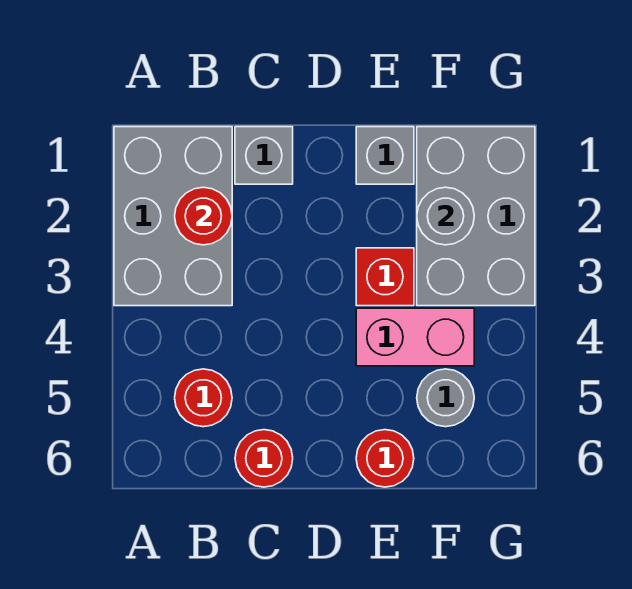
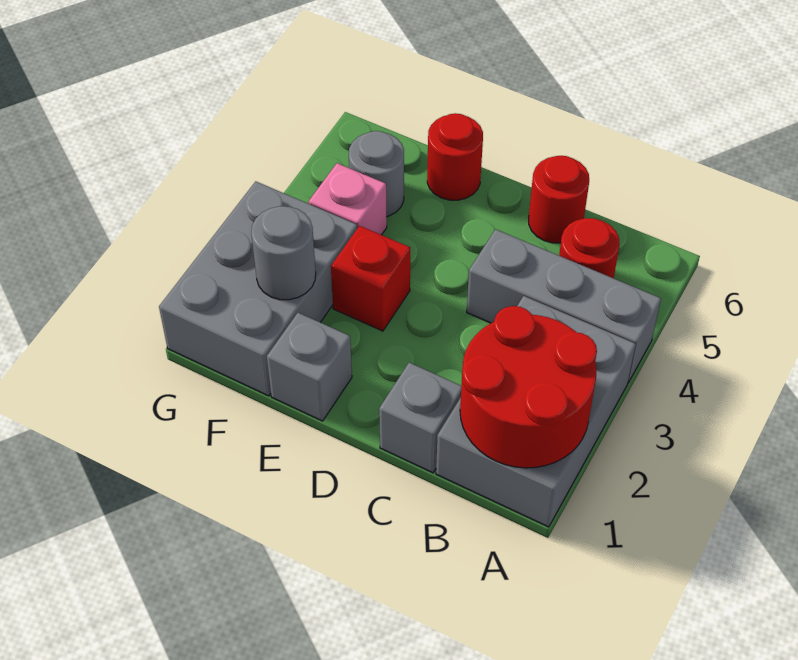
none -> grey brick A4:C4 level 1
red round brick B2 level 2 -> red round brick A1:B2 level 2
pink brick E4:F4 level 1 -> pink brick F4 level 1

